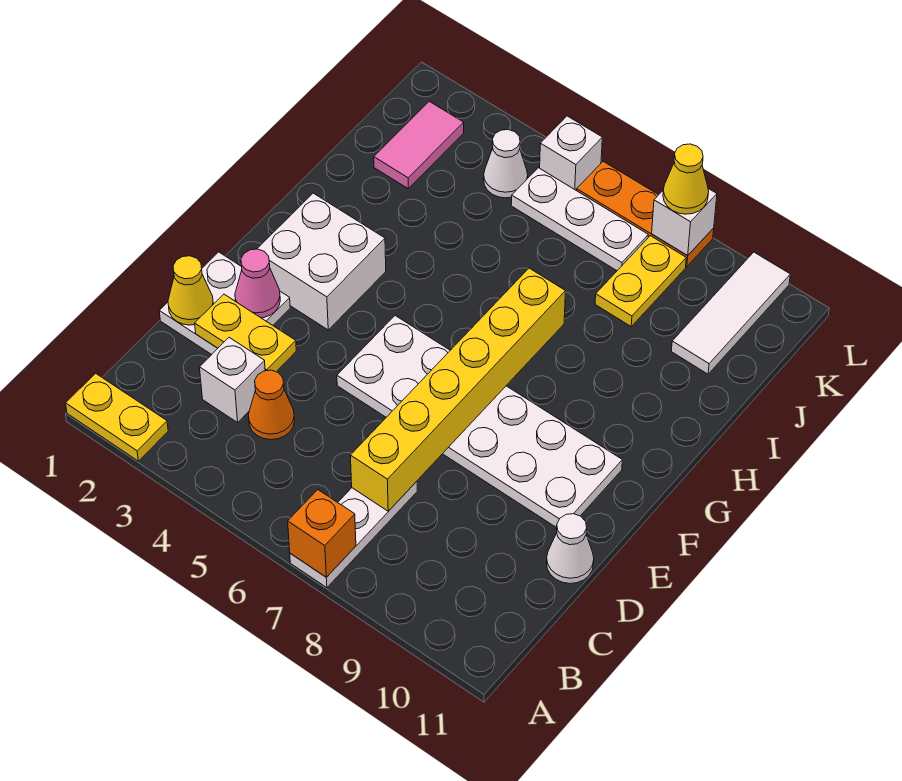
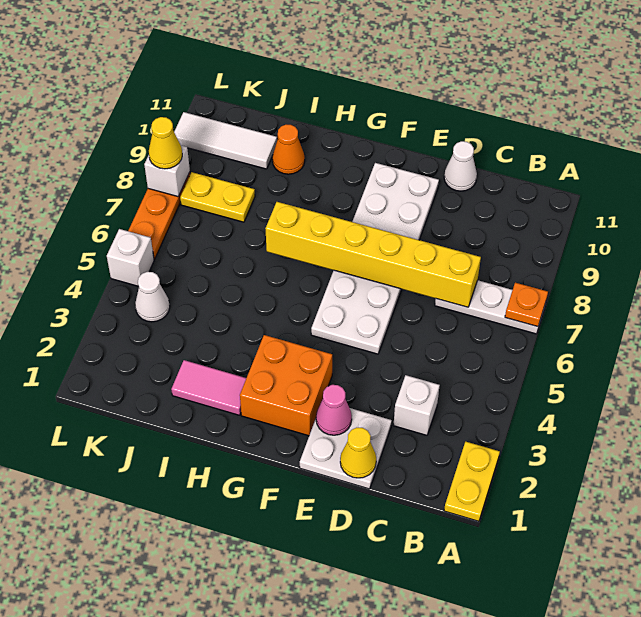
orange brick A7 level 2 -> orange plate A7 level 2
orange cone C4 level 1 -> orange cone I10 level 1
yellow plate D2:D3 level 2 -> none
white brick F2:G3 level 1 -> orange brick F2:G3 level 1
pink tile J2:K2 level 1 -> pink tile H2:I2 level 1
white plate K5:K7 level 1 -> none

